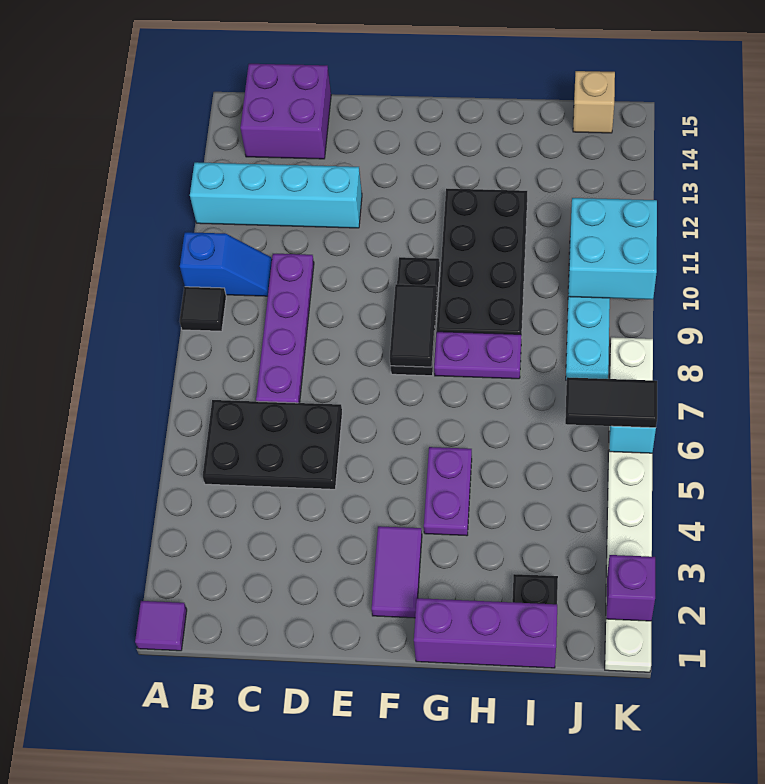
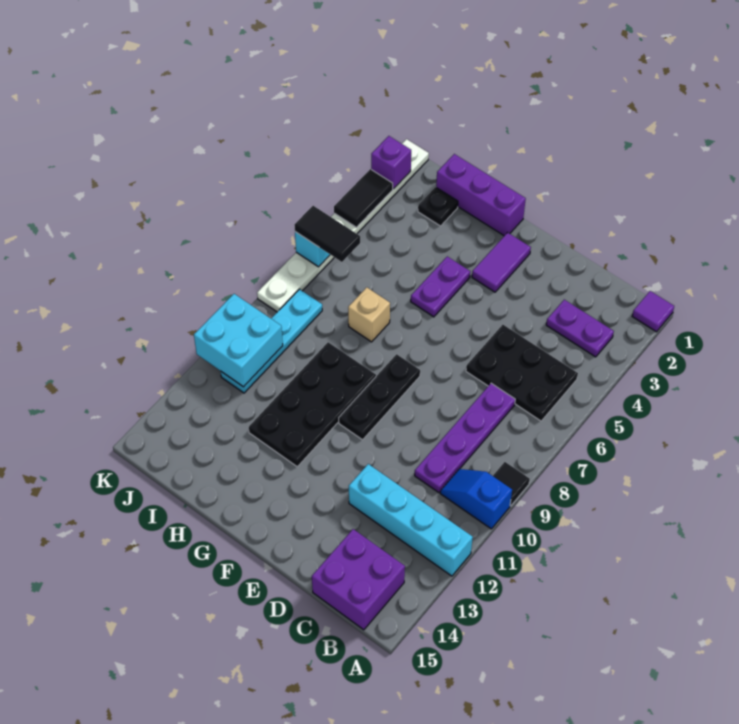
black tile F8:F9 level 2 -> black tile K3:K4 level 2
purple plate G8:H8 level 1 -> purple plate B3:C3 level 1
tan brick J15 level 1 -> tan brick H7 level 1

